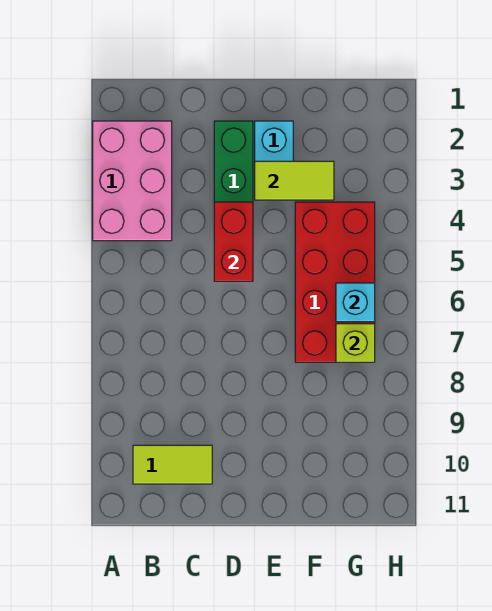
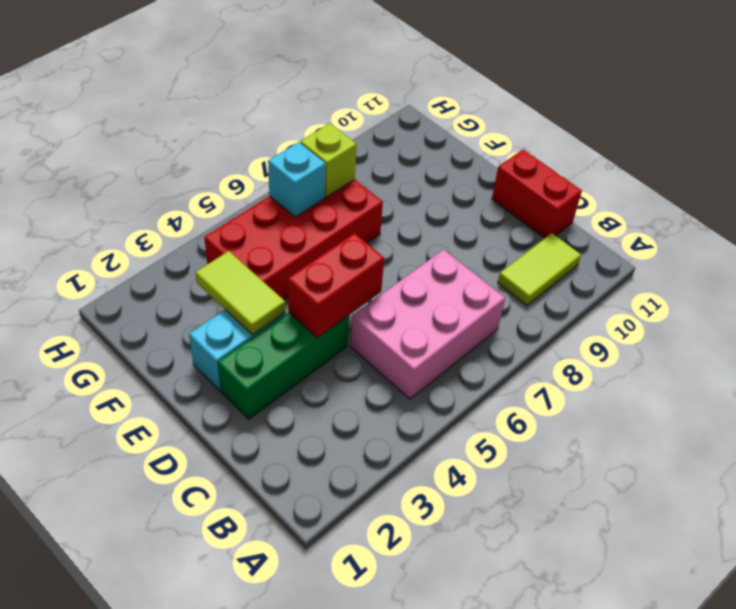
pink brick A2:B4 level 1 -> pink brick B5:C7 level 1
lime tile B10:C10 level 1 -> lime tile B9:B10 level 1
none -> red brick C11:D11 level 1

